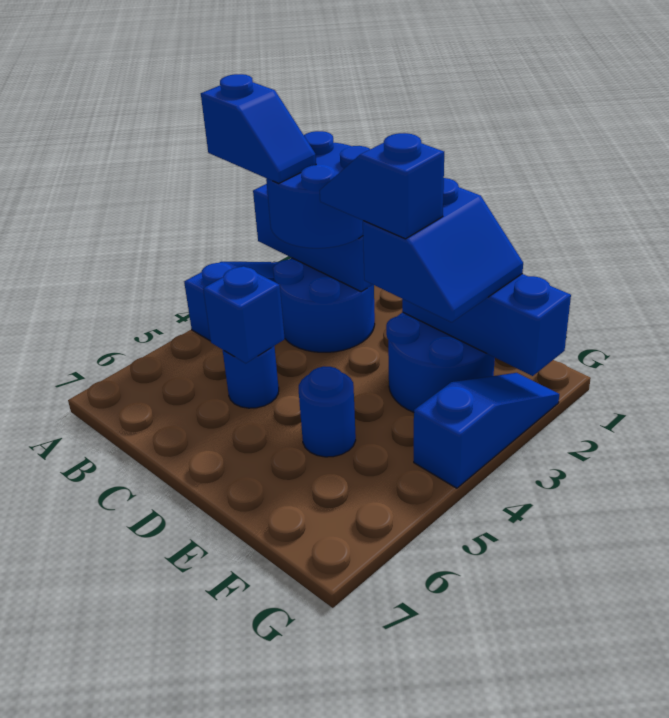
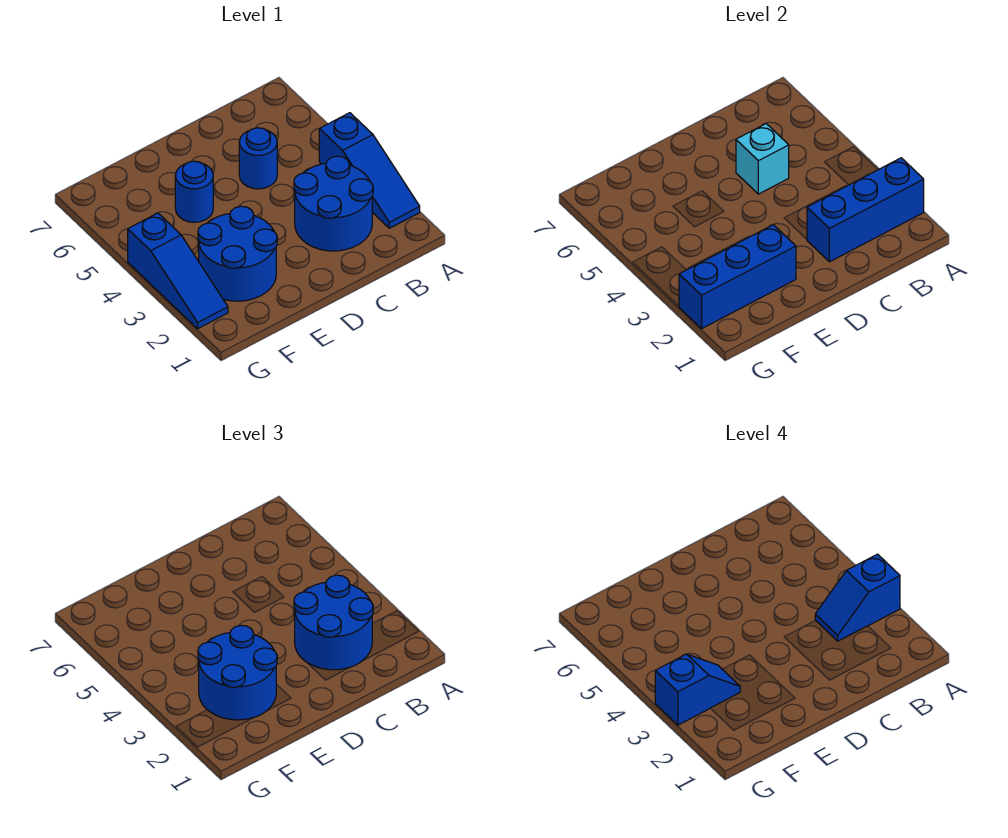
blue brick C5 level 2 -> cyan brick C5 level 2
blue slope D3:E3 level 4 top E -> blue slope F3:G3 level 4 top G
blue slope E2:F3 level 3 top E -> blue round brick E2:F3 level 3

